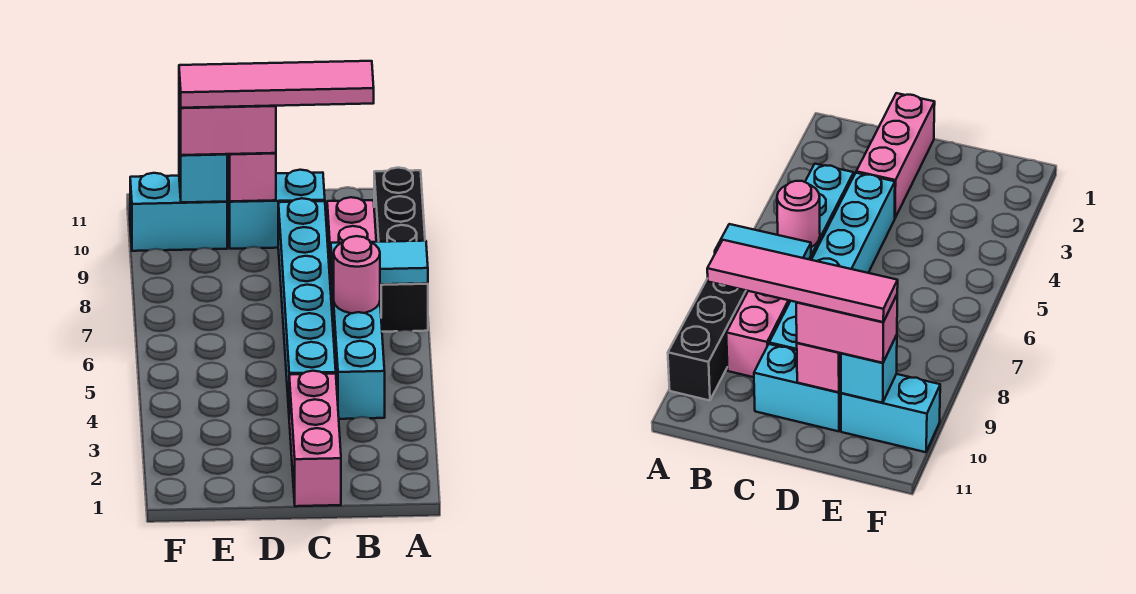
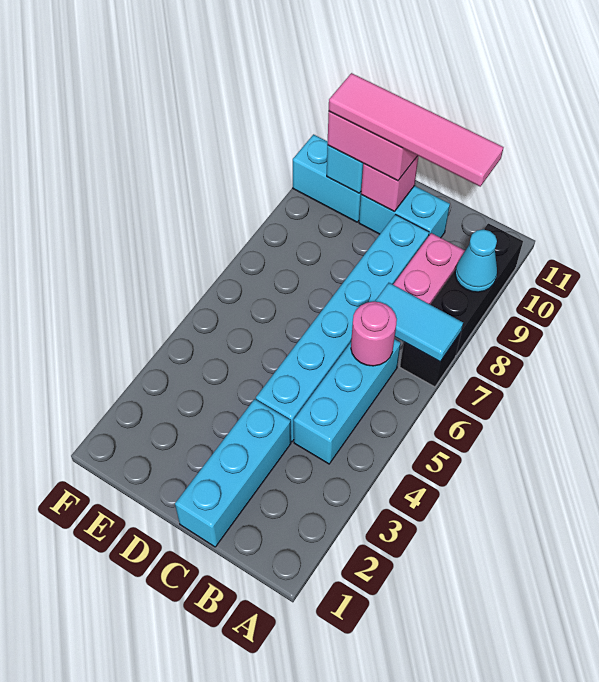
none -> cyan cone A9 level 2
pink brick C1:C3 level 1 -> cyan brick C1:C3 level 1

